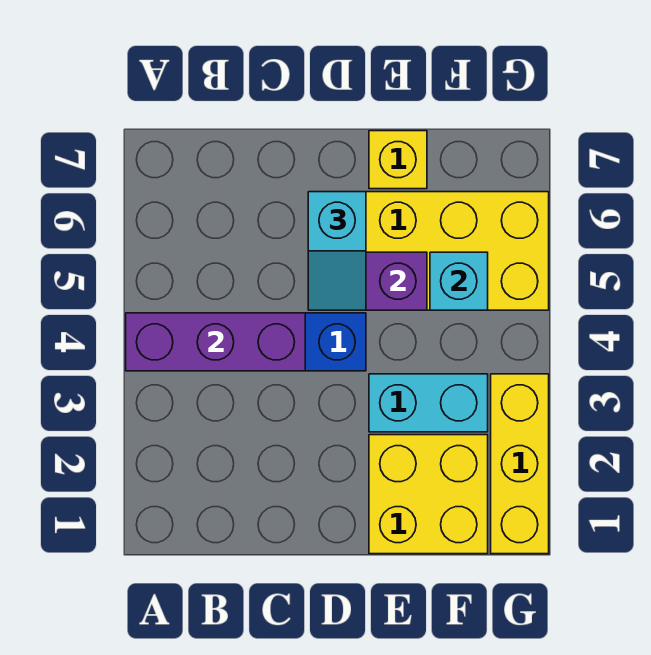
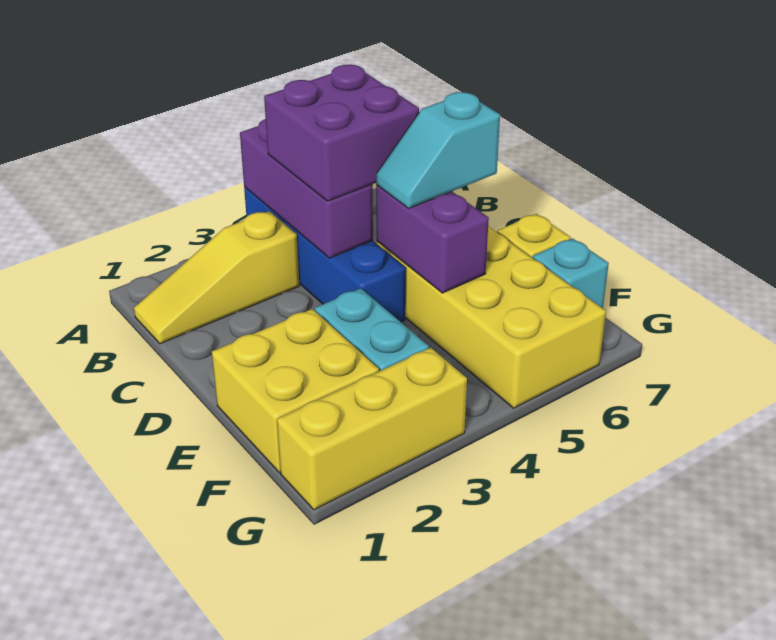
none -> yellow slope B1:B3 level 1 top 3
none -> purple brick B4:C5 level 3
cyan brick F5 level 2 -> cyan brick F7 level 1

